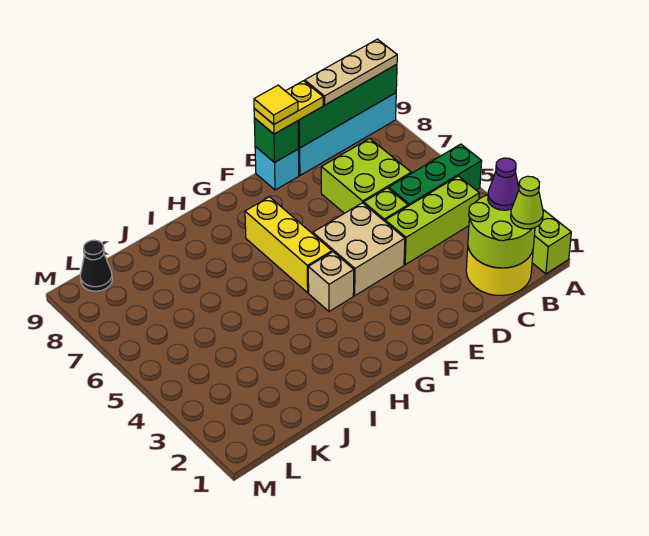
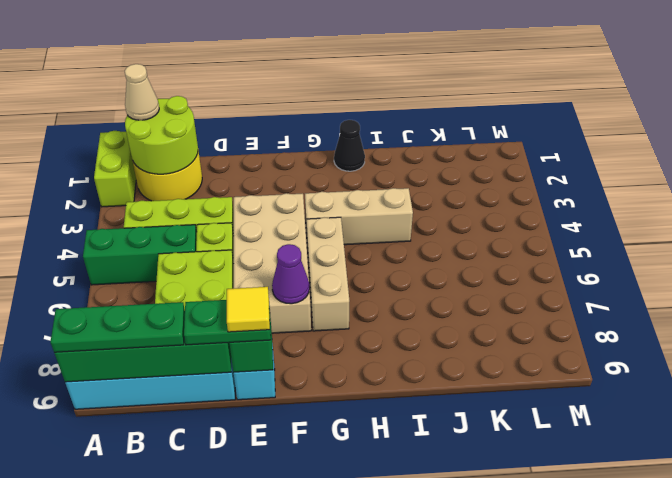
tan plate A9:C9 level 3 -> green plate A9:C9 level 3
lime cone B1 level 3 -> tan cone B1 level 3
purple cone B2 level 3 -> purple cone F7 level 2
yellow plate D9:E9 level 3 -> green plate D9:E9 level 3
tan brick E4:F5 level 1 -> tan brick E4:F7 level 1
tan brick G4 level 1 -> tan brick G4:I4 level 1
yellow brick G5:G7 level 1 -> tan brick G5:G7 level 1
black cone L9 level 1 -> black cone H1 level 1

